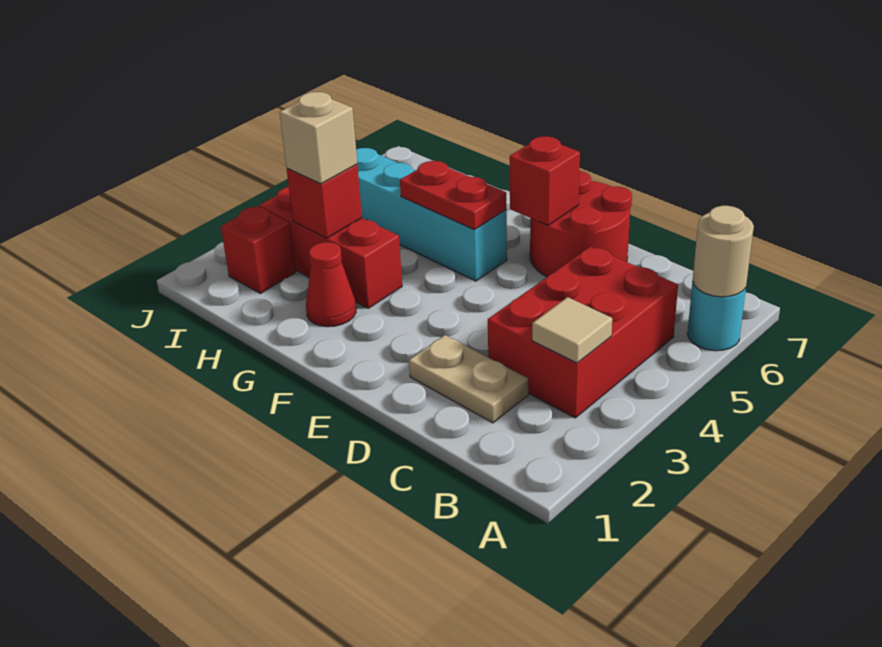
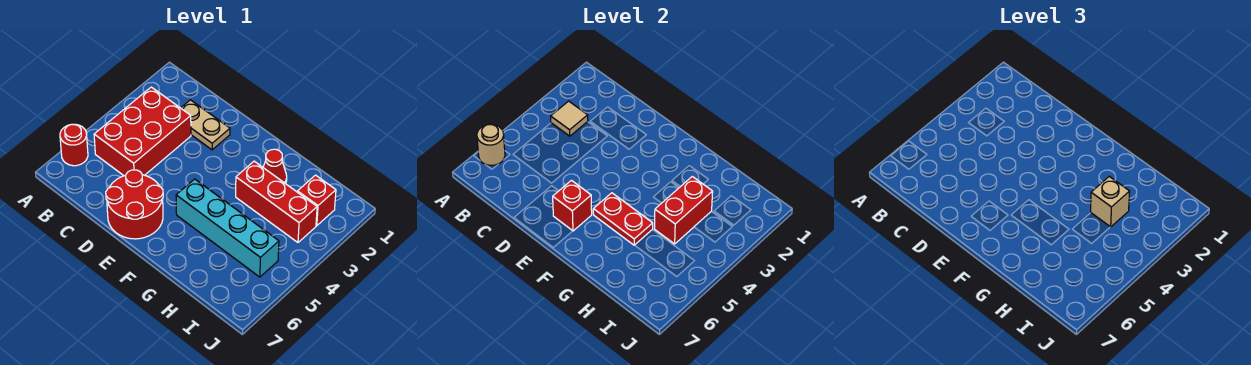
cyan round brick A6 level 1 -> red round brick A6 level 1
red brick H3 level 2 -> red brick H3:H4 level 2

